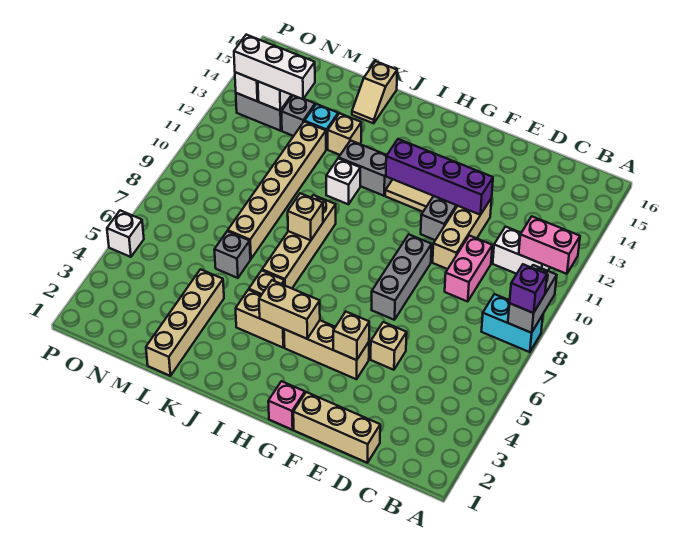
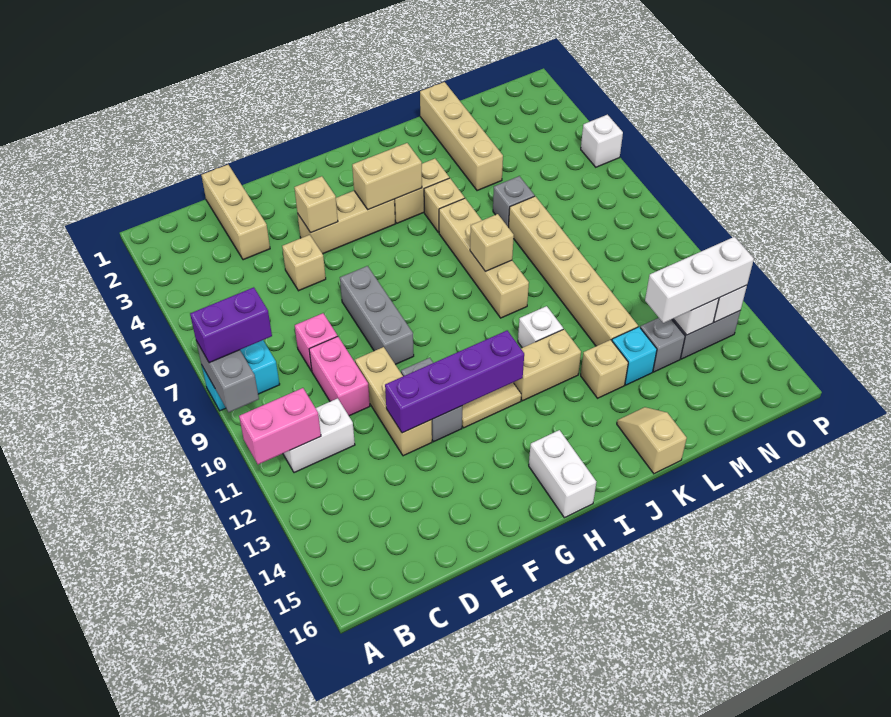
purple brick A8 level 3 -> purple brick A8:B8 level 3
tan brick D1:F1 level 1 -> tan brick D1:D3 level 1
pink brick G1 level 1 -> pink brick D8 level 1
none -> white brick H15:H16 level 1
grey brick I12:J12 level 1 -> tan brick I12:J12 level 1

